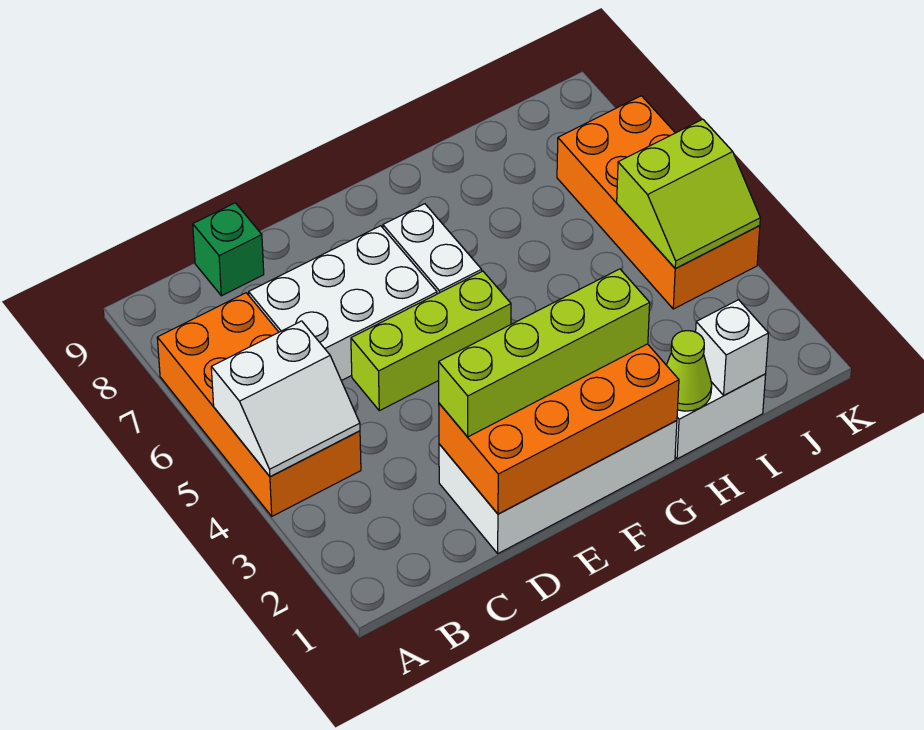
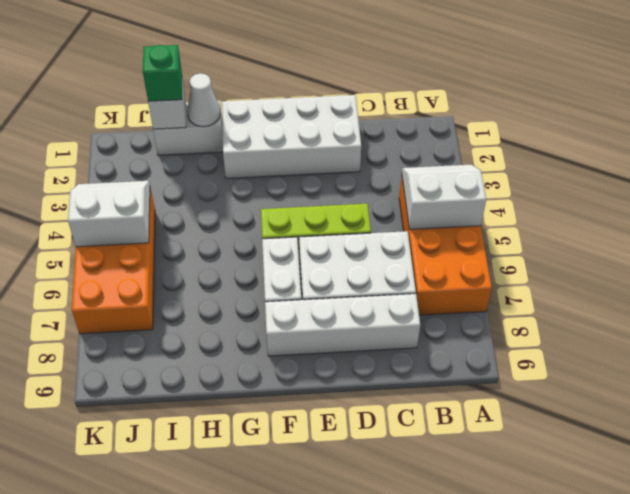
none -> white brick C8:F8 level 1
green brick C9 level 1 -> green brick I1 level 3
orange brick D1:G2 level 2 -> none
lime brick D2:G2 level 3 -> none
lime cone H1 level 2 -> white cone H1 level 2
lime slope J4:K5 level 2 top 5 -> white slope J4:K5 level 2 top 5

